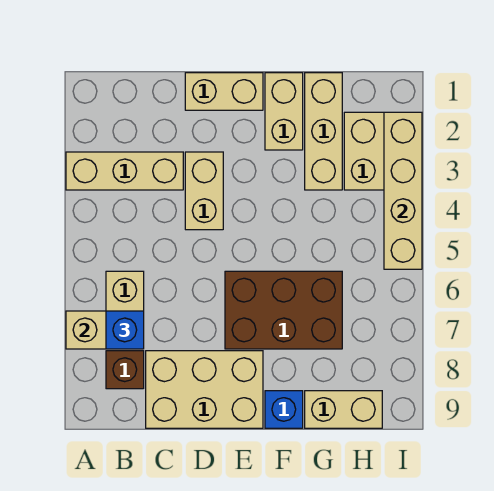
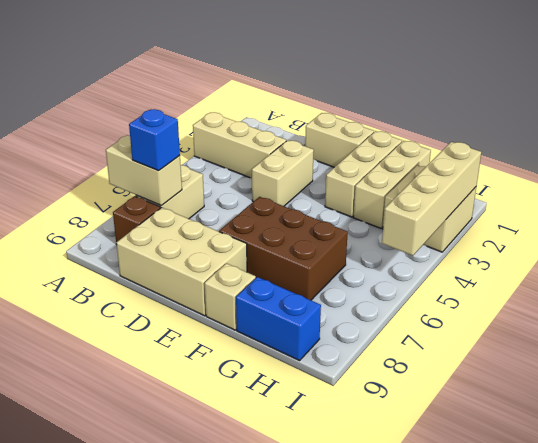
tan brick F1:F2 level 1 -> tan brick F1:F3 level 1
blue brick F9 level 1 -> tan brick F9 level 1
tan brick G9:H9 level 1 -> blue brick G9:H9 level 1

